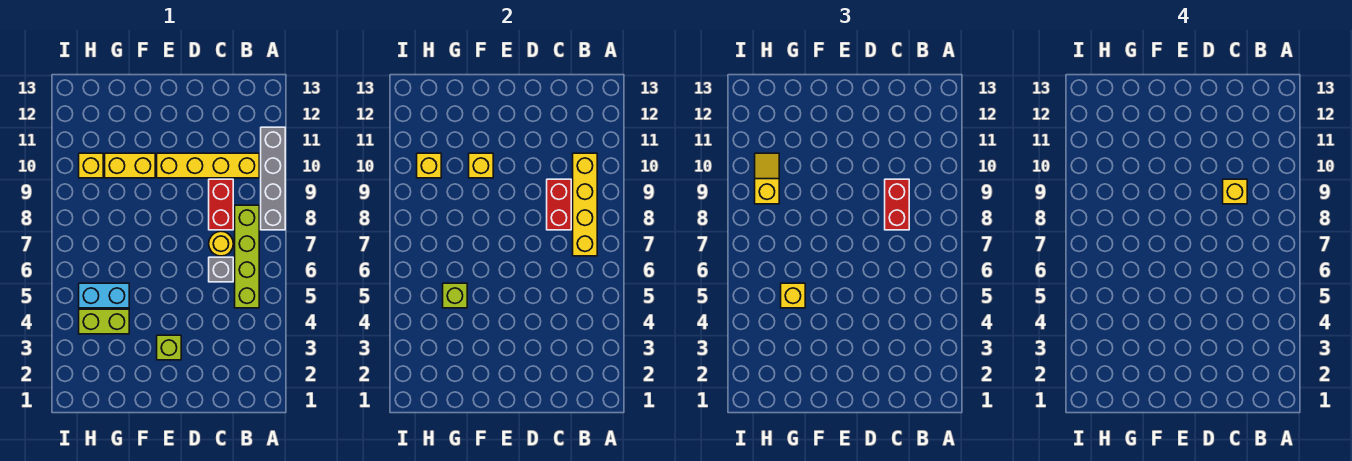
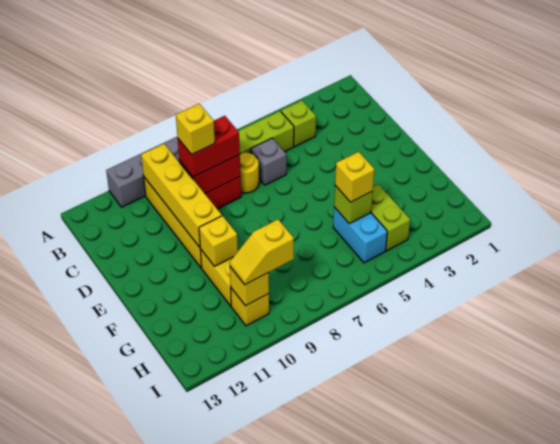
yellow brick B7:B10 level 2 -> yellow brick B10:E10 level 2
lime brick E3 level 1 -> lime brick B4 level 1

